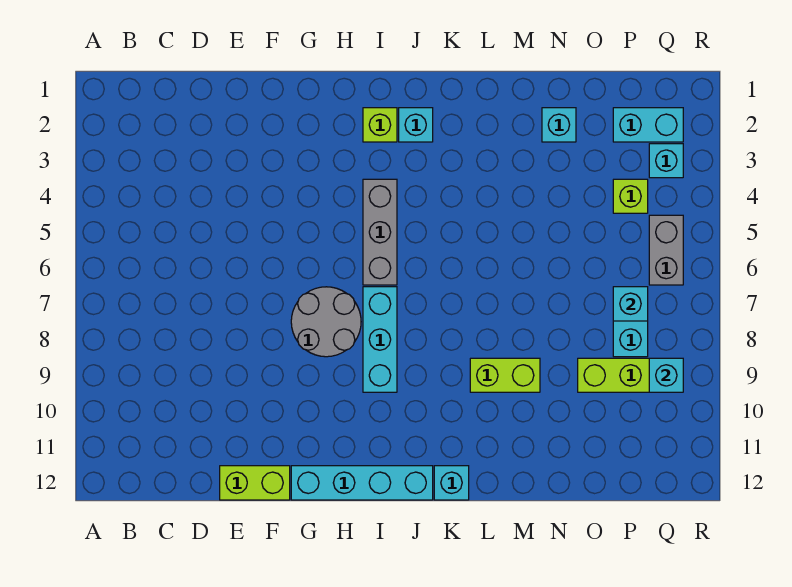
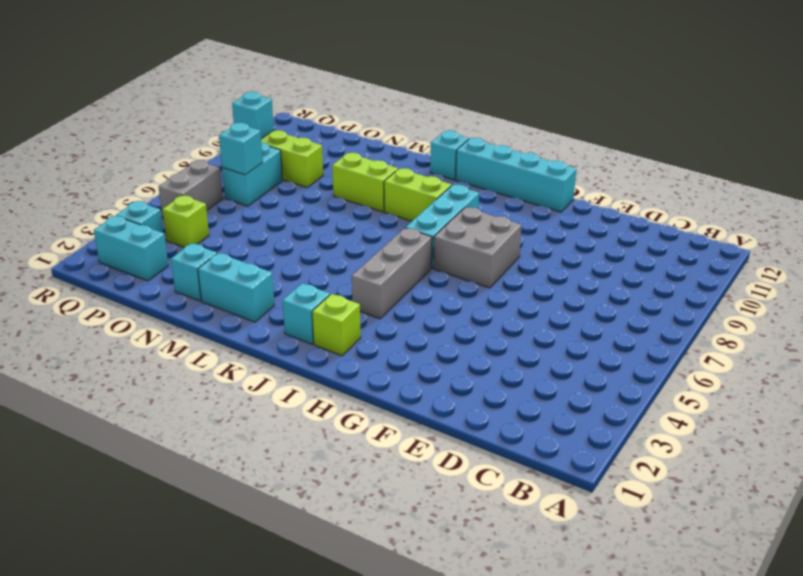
lime brick E12:F12 level 1 -> lime brick J9:K9 level 1
grey round brick G7:H8 level 1 -> grey brick G7:H8 level 1
none -> cyan brick L2:M2 level 1

